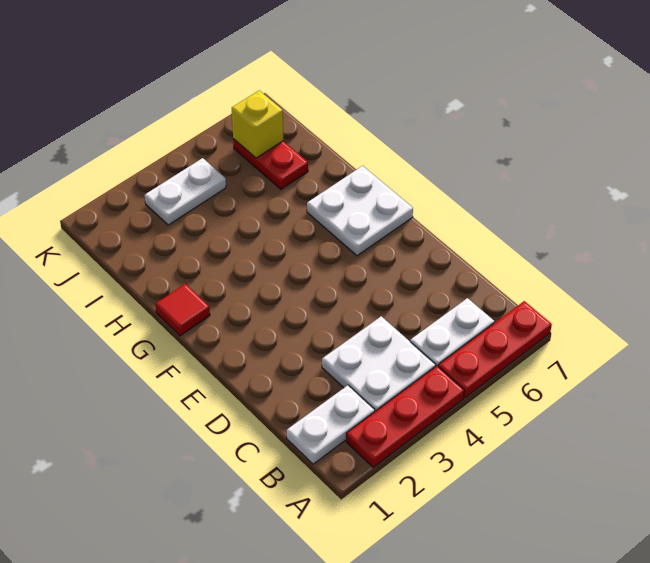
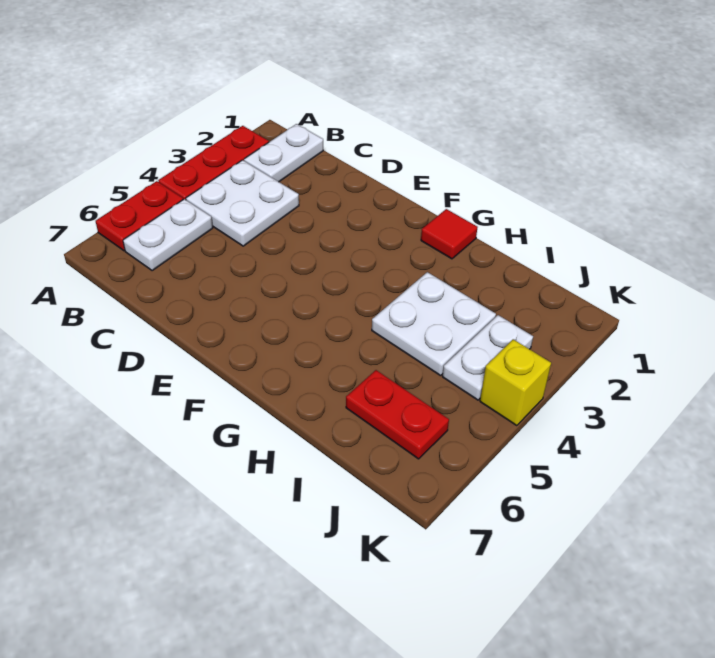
red plate A5:A7 level 1 -> red plate A5:A6 level 1
white plate F6:G7 level 1 -> white plate H3:I4 level 1
yellow brick J6 level 2 -> yellow brick K4 level 1

